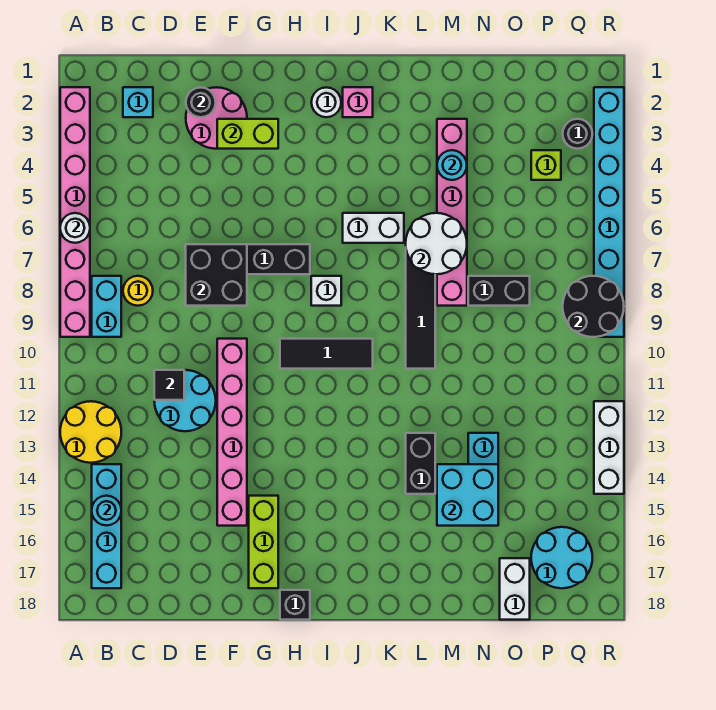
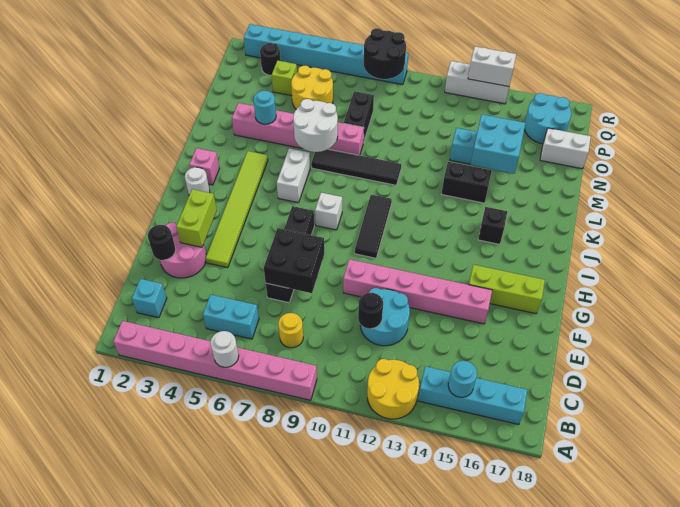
cyan brick B8:B9 level 1 -> cyan brick C5:C6 level 1
black tile D11 level 2 -> black round brick D11 level 2
none -> lime tile F4:K4 level 1
black brick H18 level 1 -> black brick J15 level 1
none -> yellow round brick O5:P6 level 1
none -> white brick R13:R14 level 2

